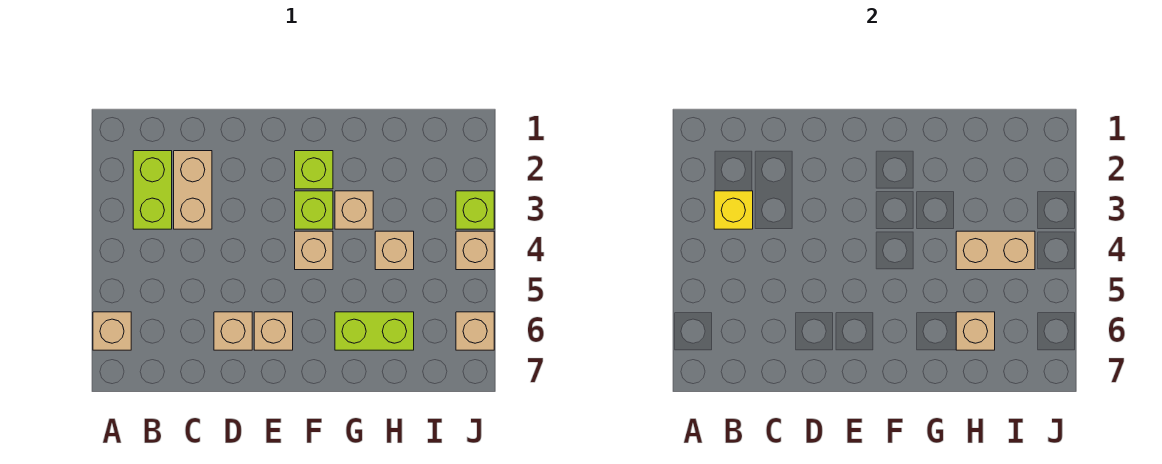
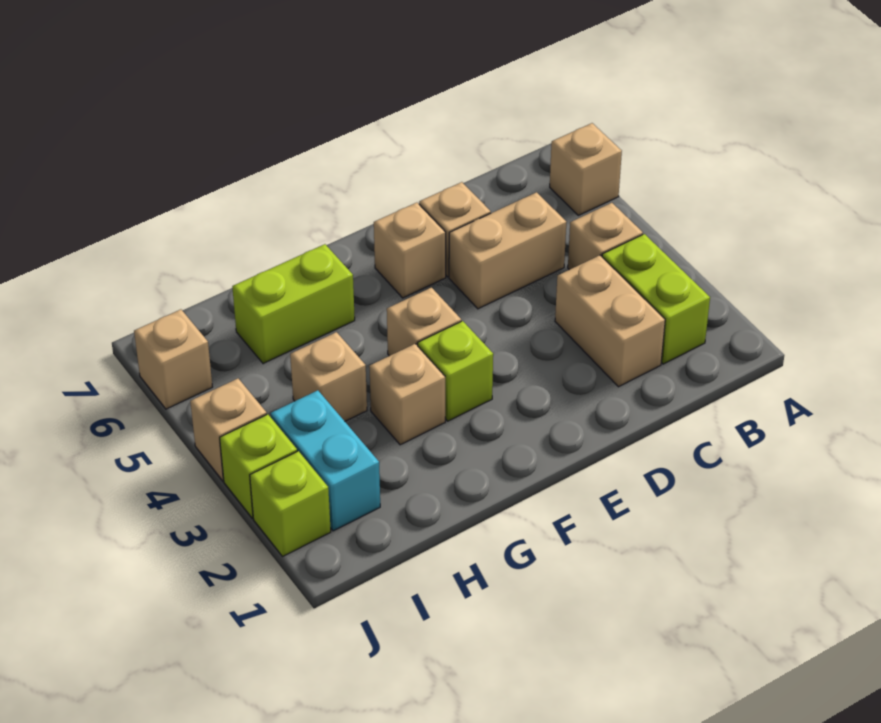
yellow brick B3 level 2 -> none
lime brick F2 level 1 -> lime brick J2 level 1
tan brick H4:I4 level 2 -> tan brick C5:D5 level 1
tan brick H6 level 2 -> tan brick B4 level 1
none -> cyan brick I2:I3 level 1

